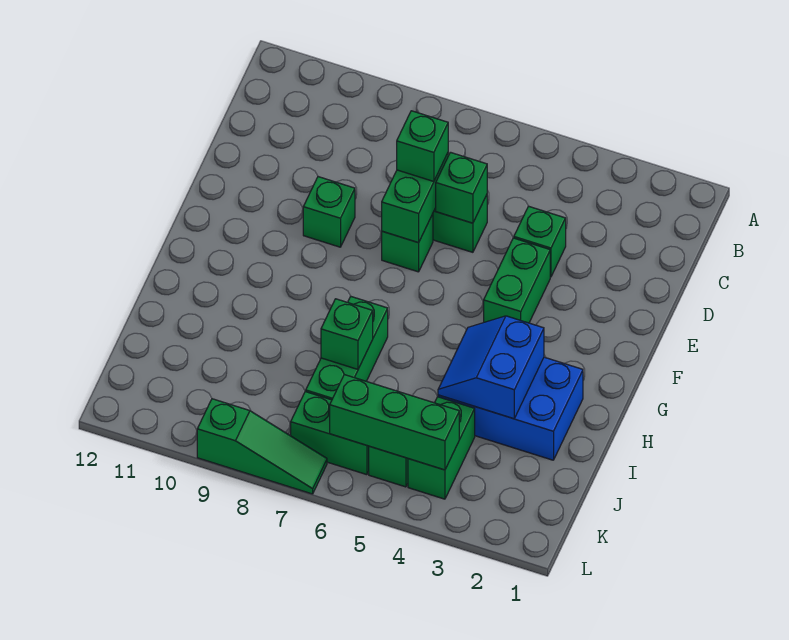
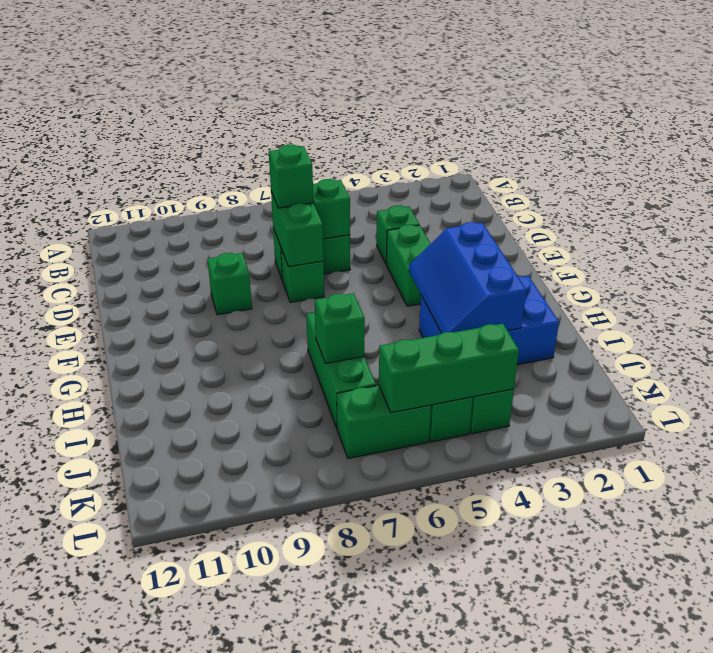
blue slope H3:I4 level 2 top 3 -> blue slope G3:I4 level 2 top 3
green slope L7:L9 level 1 top 9 -> none

